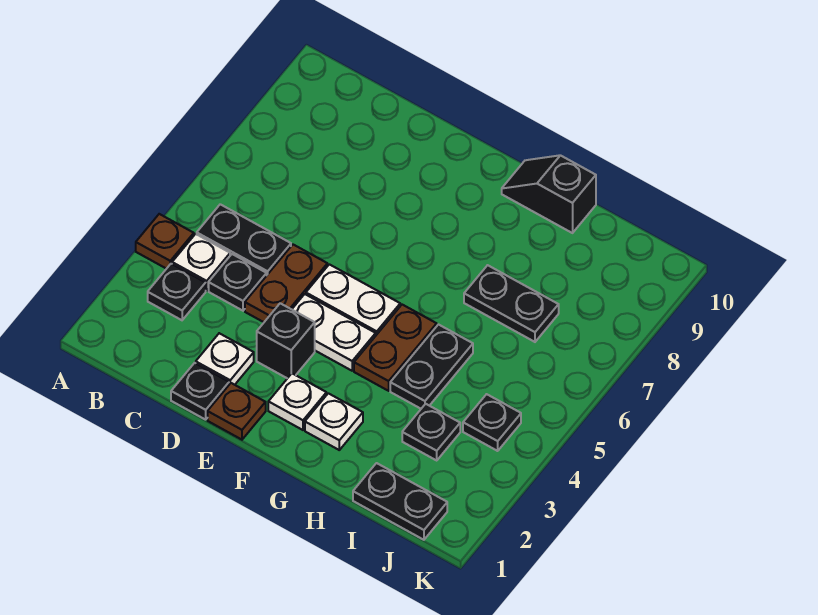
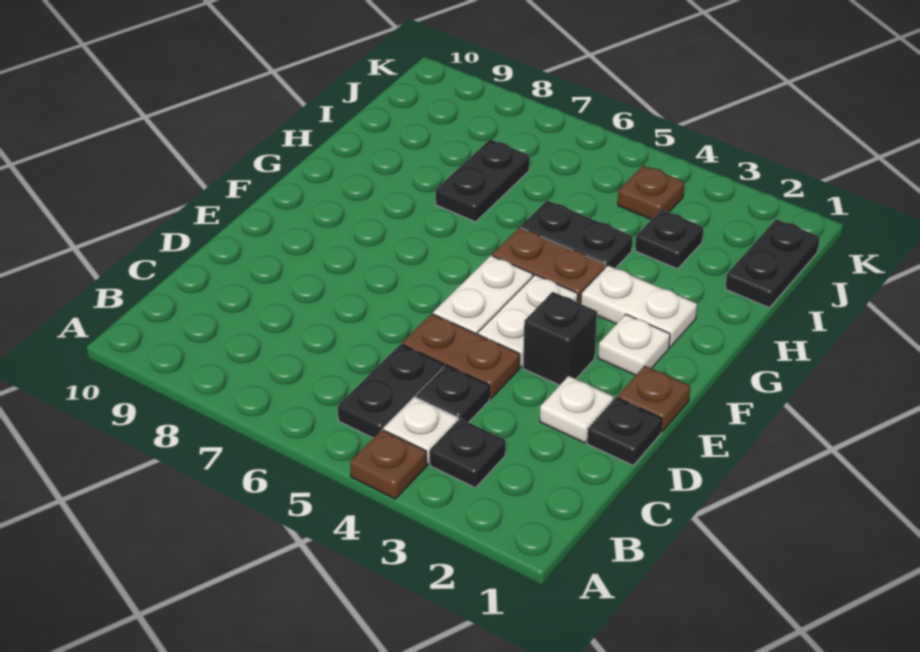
white plate G2 level 1 -> white plate G2:G3 level 1
black slope G10:H10 level 1 top H -> none
black plate J4 level 1 -> brown plate J4 level 1

